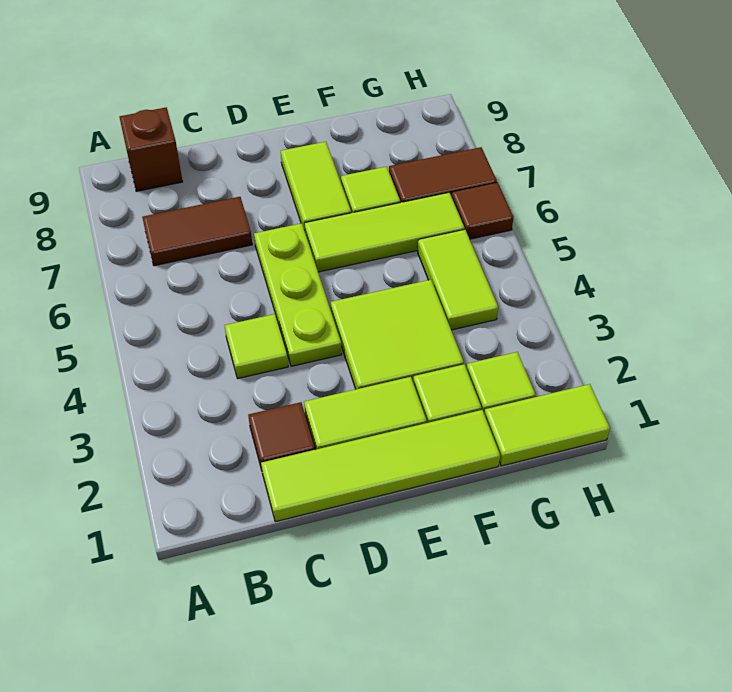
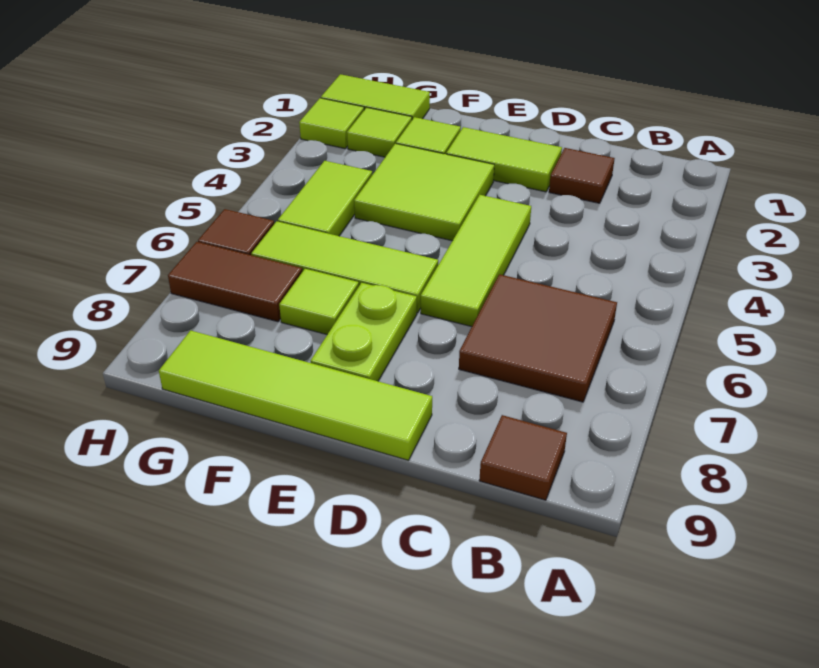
brown tile B7:C7 level 1 -> brown tile B6:C7 level 1
brown brick B9 level 1 -> brown tile B9 level 1
lime tile C1:F1 level 1 -> lime tile D9:G9 level 1
lime tile C4 level 1 -> lime tile H2 level 1
lime plate D4:D6 level 1 -> lime tile D4:D6 level 1
lime tile E7:E8 level 1 -> lime plate E7:E8 level 1

